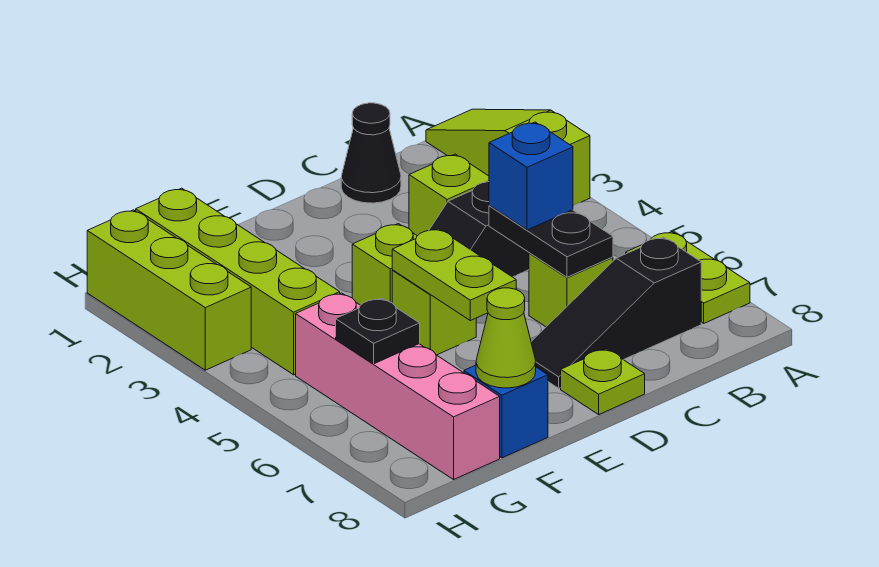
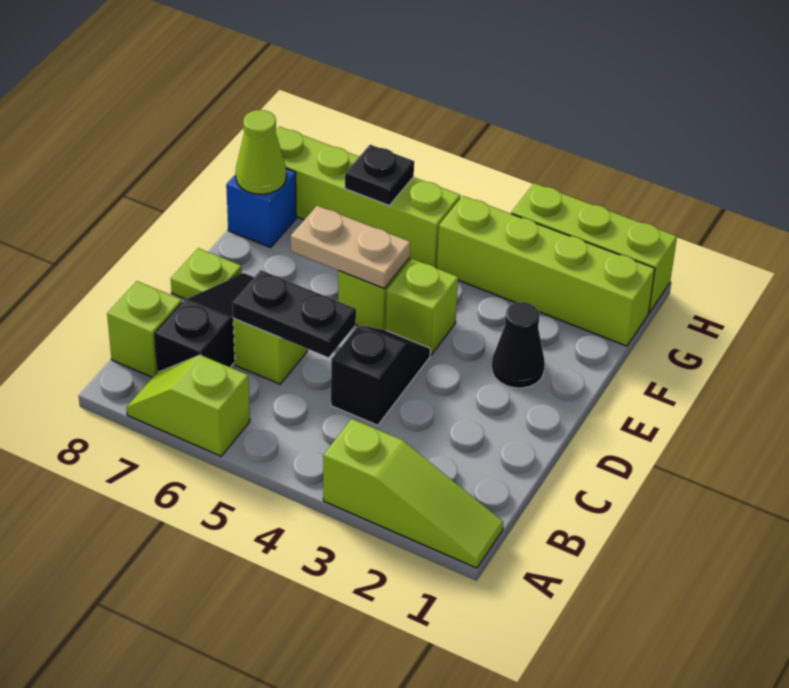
lime plate A6:A7 level 1 -> lime slope A6:A7 level 1 top 6
black cone C1 level 1 -> black cone E2 level 1
lime brick C3 level 1 -> lime brick B8 level 1
blue brick C5 level 3 -> none
lime plate E5:E6 level 2 -> tan plate E5:E6 level 2
pink brick G5:G8 level 1 -> lime brick G5:G8 level 1

